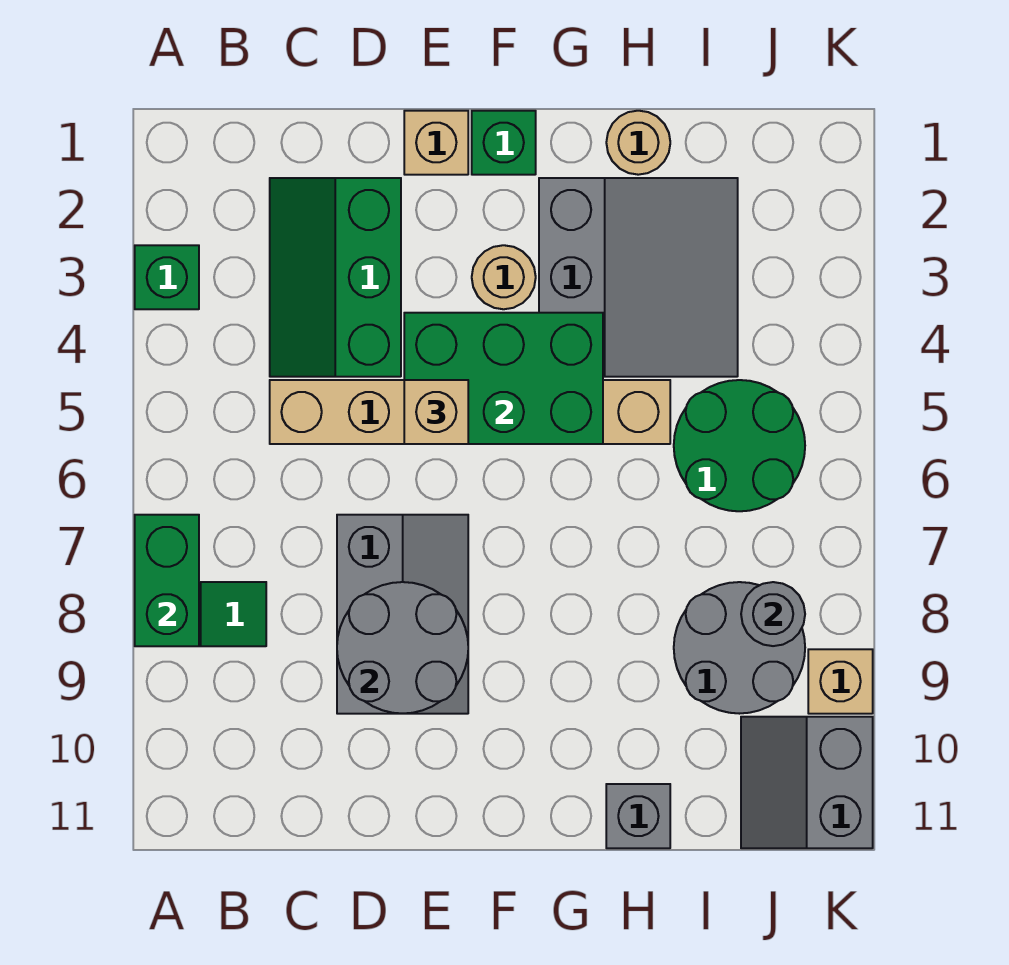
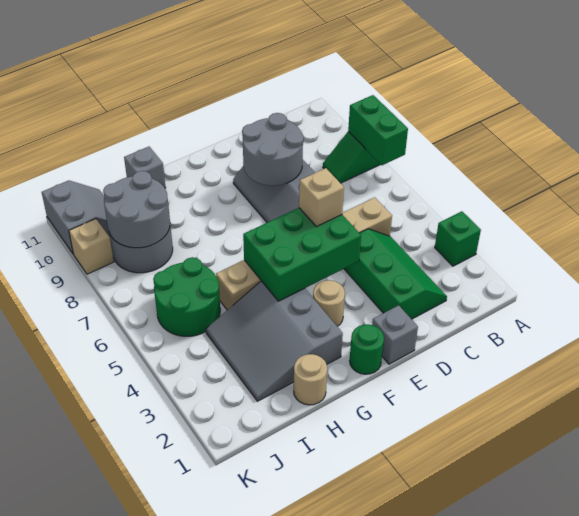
tan brick E1 level 1 -> grey brick E1 level 1
green brick F1 level 1 -> green round brick F1 level 1
grey round brick J8 level 2 -> grey round brick I8:J9 level 2

